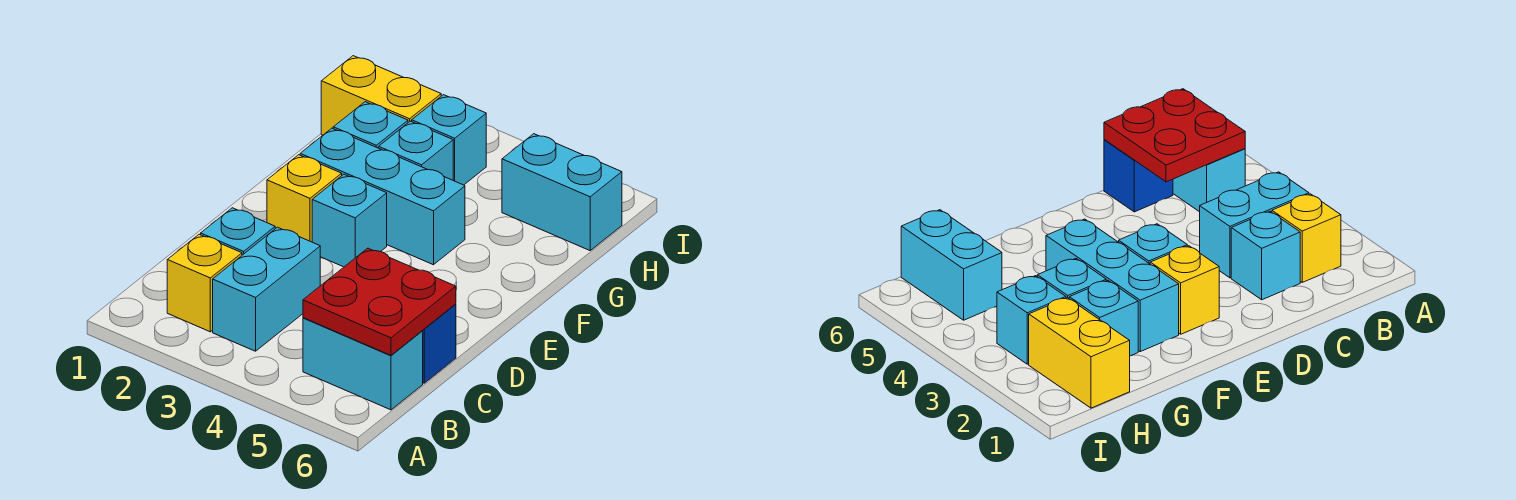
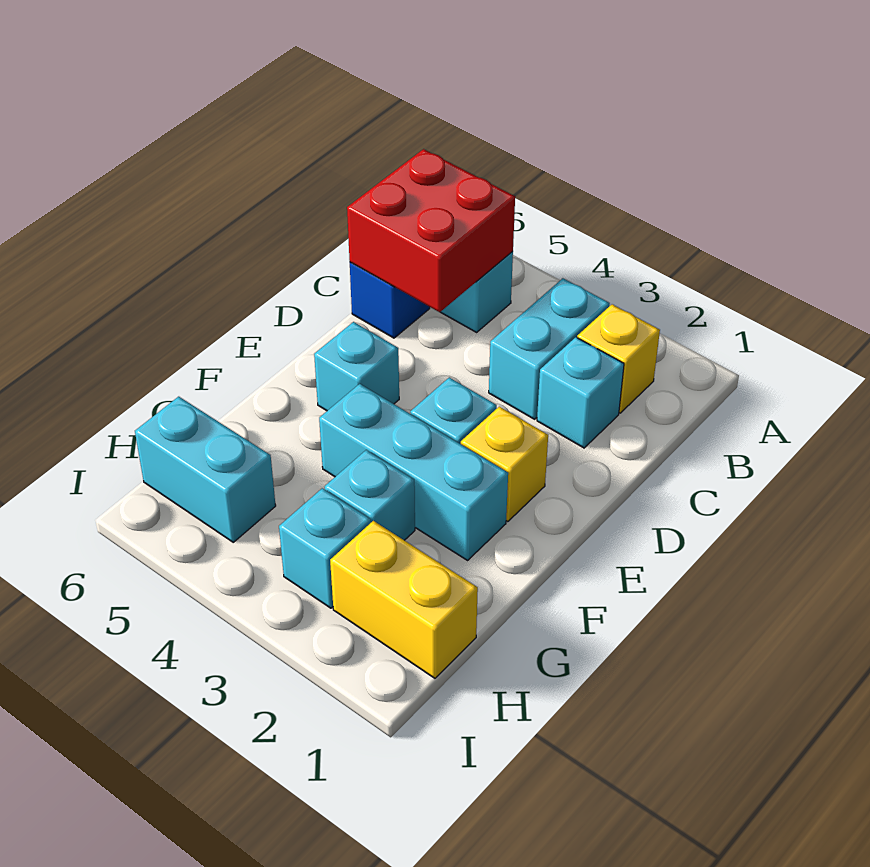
red plate B5:C6 level 2 -> red brick B5:C6 level 2
cyan brick G2 level 1 -> cyan brick E5 level 1

